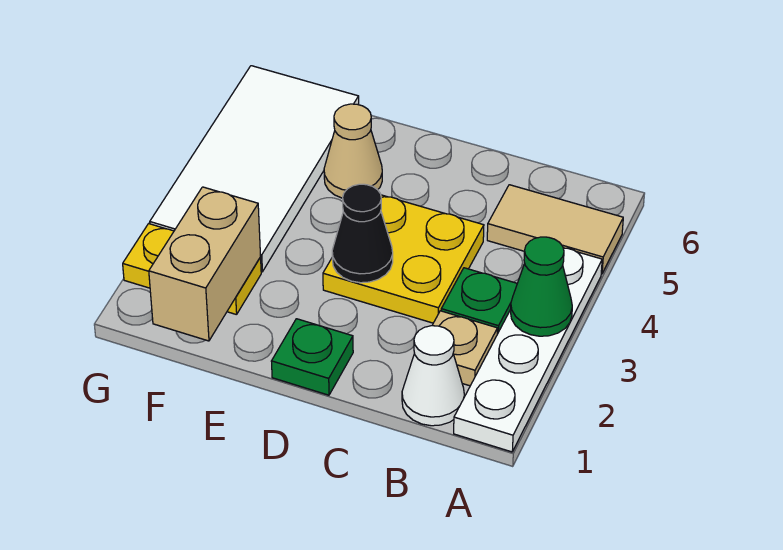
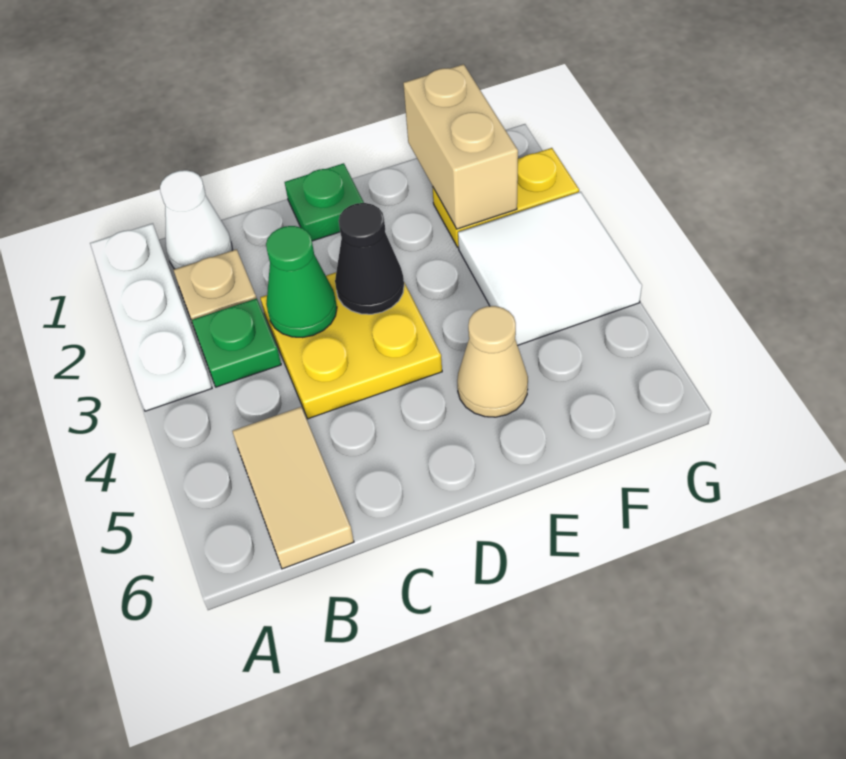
white plate A1:A4 level 1 -> white plate A1:A3 level 1
green cone A3 level 2 -> green cone C3 level 2
tan tile A5:B5 level 1 -> tan tile B5:B6 level 1
white tile F3:G6 level 1 -> white tile F3:G4 level 1

